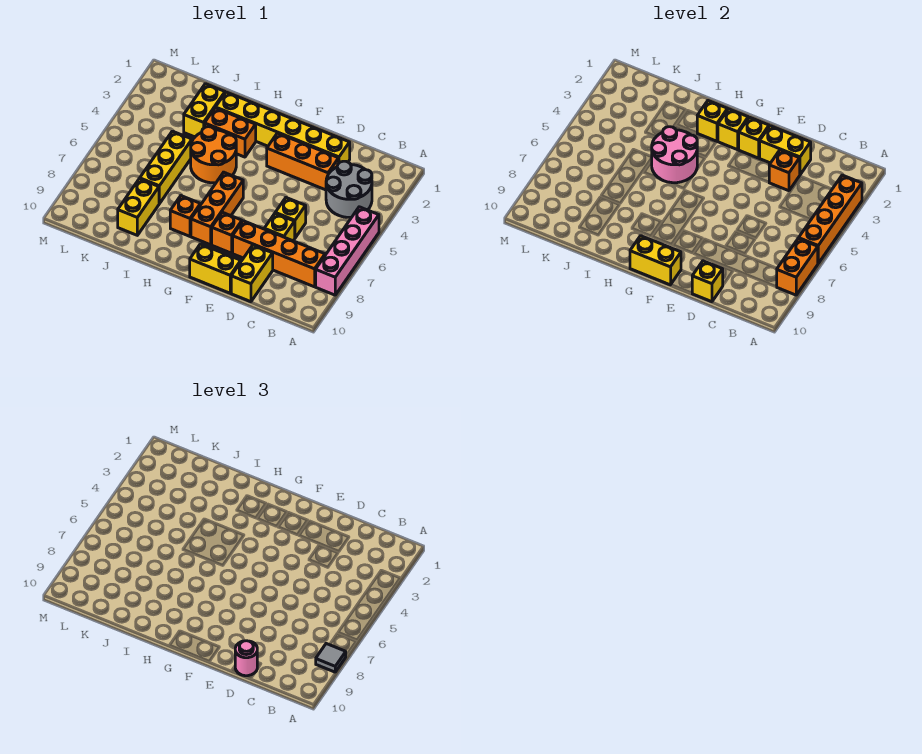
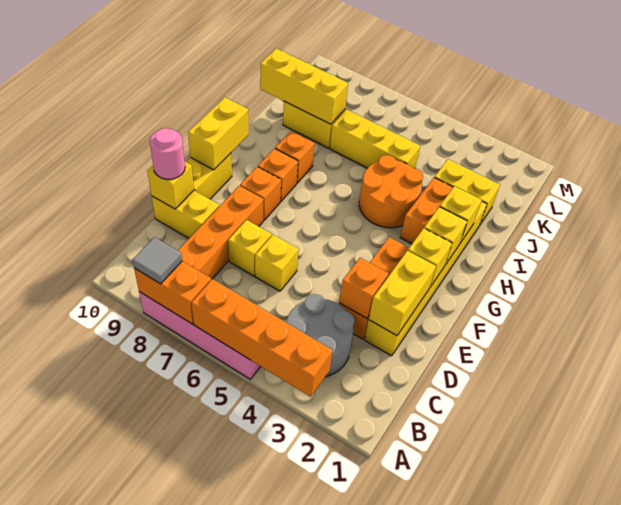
orange brick G6:G8 level 1 -> orange brick G8 level 1
pink round brick H4:I5 level 2 -> none
none -> yellow brick J8:J10 level 2

